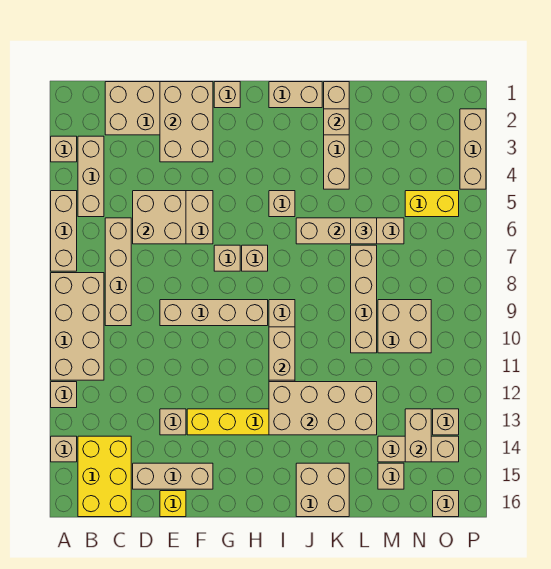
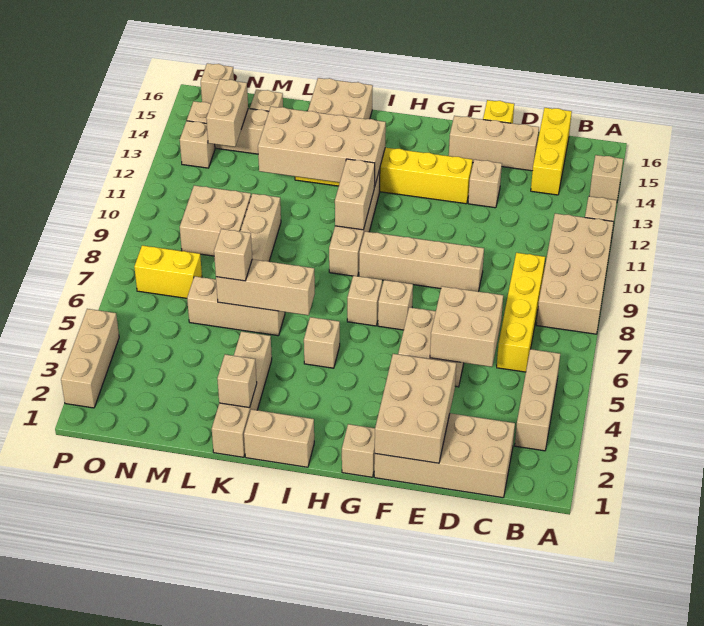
tan brick A3 level 1 -> none
tan brick A5:A7 level 1 -> none
yellow brick B14:C16 level 1 -> yellow brick C14:C16 level 1
tan brick C6:C9 level 1 -> yellow brick C6:C9 level 1
yellow brick N5:O5 level 1 -> yellow brick N7:O7 level 1

